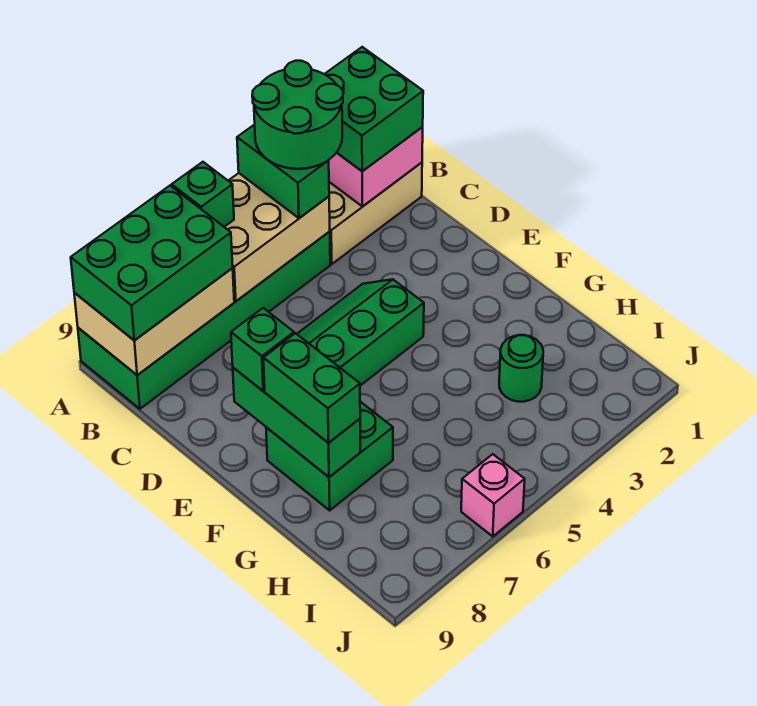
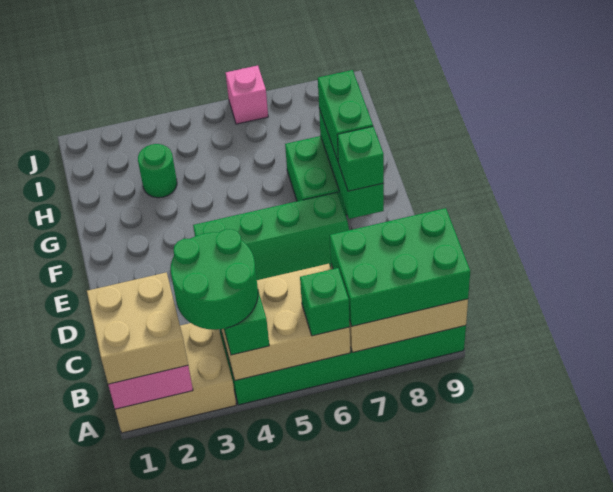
green brick A1:B2 level 3 -> tan brick A1:B2 level 3

